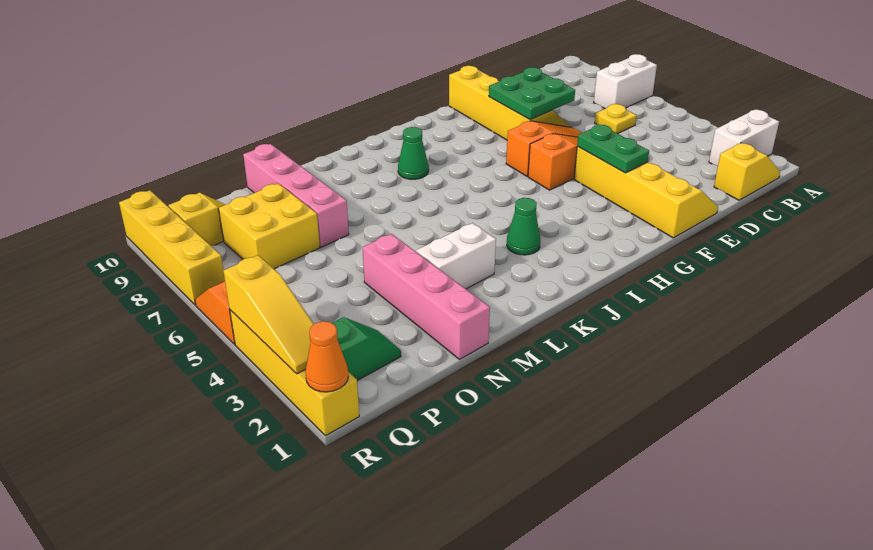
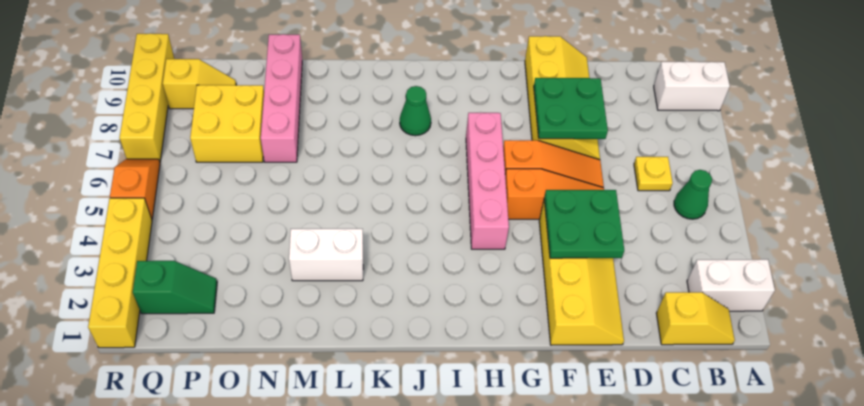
white brick A7:B7 level 1 -> white brick A9:B9 level 1
green plate F3:F4 level 2 -> green plate E3:F4 level 2
green cone J3 level 1 -> green cone B5 level 1
pink brick N1:N4 level 1 -> pink brick H4:H7 level 1
orange cone R1 level 2 -> none
yellow slope R2:R4 level 2 top 4 -> none

